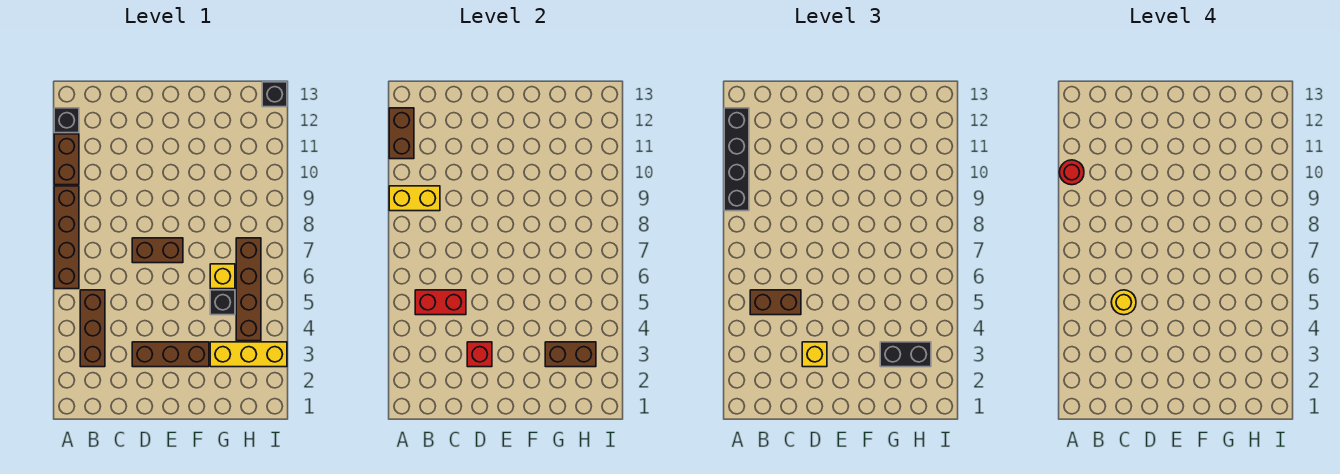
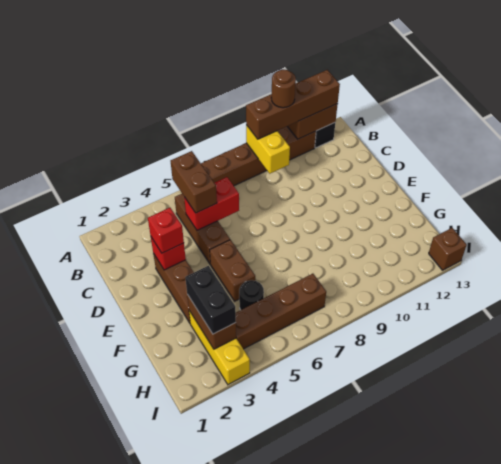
black brick A9:A12 level 3 -> brown brick A9:A12 level 3
red round brick A10 level 4 -> brown round brick A10 level 4
brown brick B3:B5 level 1 -> brown brick B5:D5 level 1
red brick B5:C5 level 2 -> red brick C5:C6 level 2
yellow round brick C5 level 4 -> none
yellow brick D3 level 3 -> red brick D3 level 3
brown brick D7:E7 level 1 -> brown brick E5:F5 level 1
black brick G5 level 1 -> black round brick G5 level 1
yellow brick G6 level 1 -> none
black brick I13 level 1 -> brown brick I13 level 1

